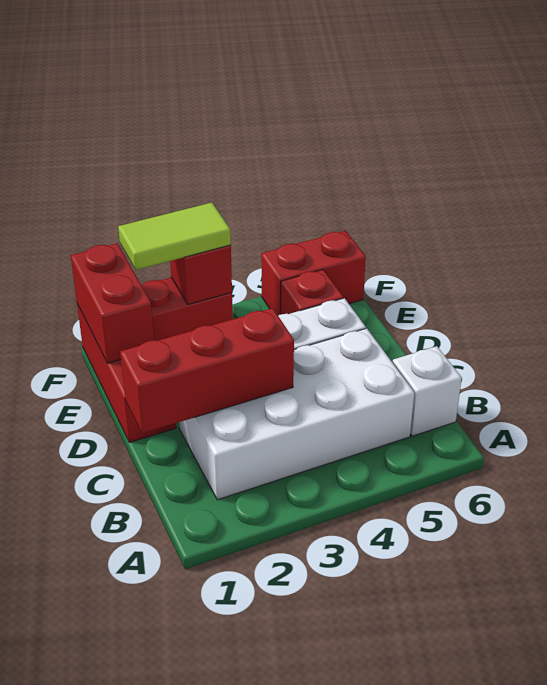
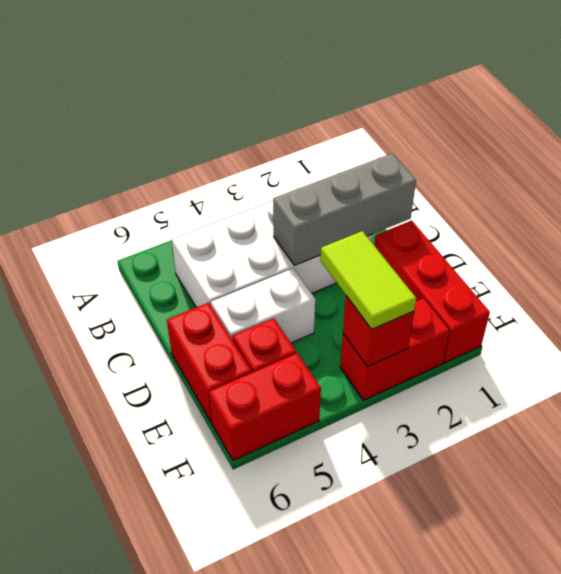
white brick B6 level 1 -> none
red brick C1:C3 level 2 -> grey brick C1:C3 level 2
red brick E1:F1 level 2 -> red brick D6:E6 level 1
lime tile F2:F3 level 3 -> lime tile E3:F3 level 3

